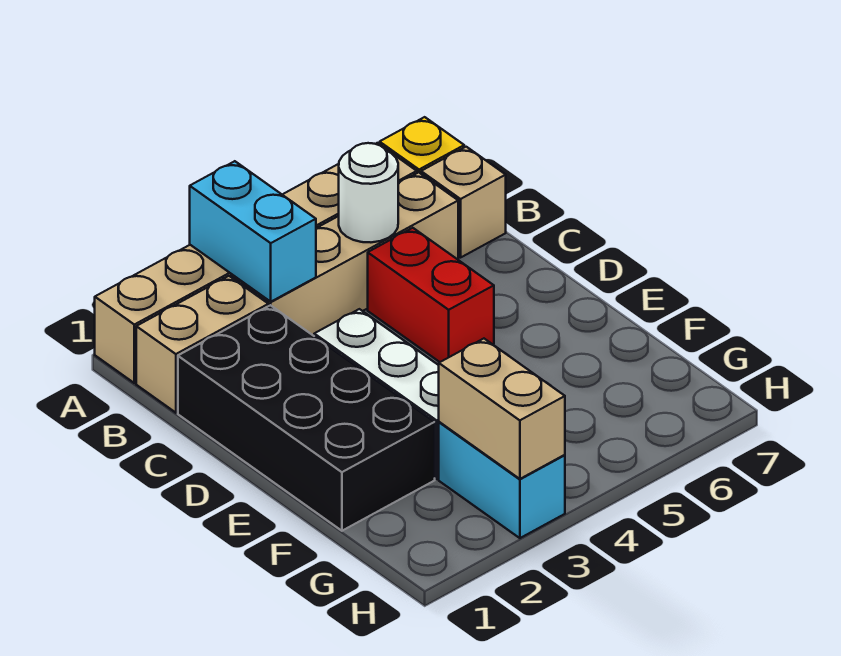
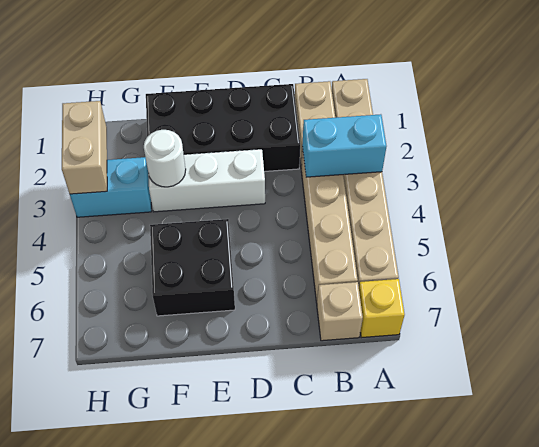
white round brick B5 level 2 -> white round brick F3 level 2
red brick C5:D5 level 1 -> none
none -> black brick E5:F6 level 1
tan brick G3:H3 level 2 -> tan brick H2:H3 level 2

